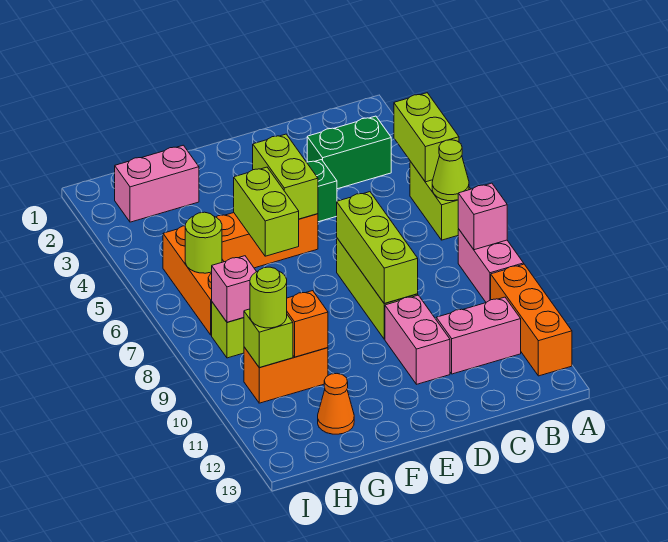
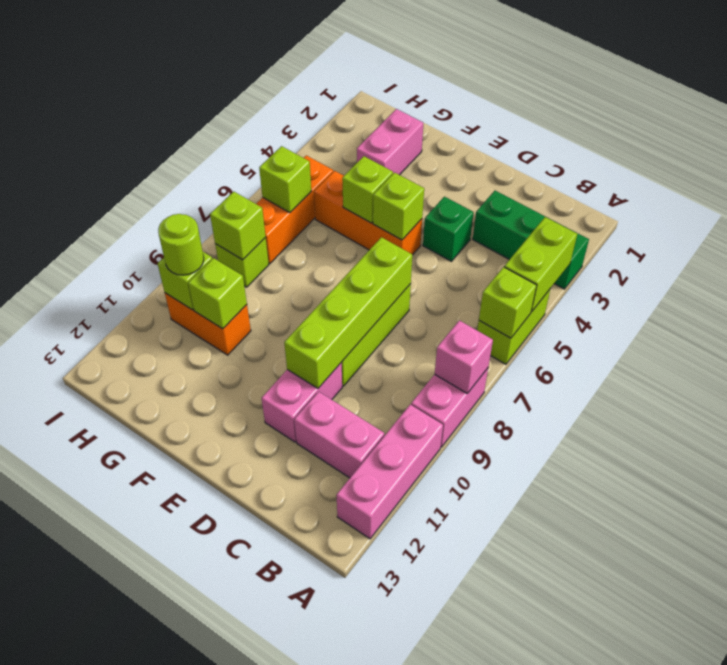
lime cone A6 level 2 -> lime brick A6 level 2
orange brick A10:A12 level 1 -> pink brick A10:A12 level 1
green brick B3:C3 level 1 -> green brick A3:C3 level 1
lime brick D7:D9 level 2 -> lime brick D7:D10 level 2
lime brick E4:E5 level 2 -> lime brick E5 level 2
lime brick F5:F6 level 2 -> lime brick F5 level 2
pink brick G2:H2 level 1 -> pink brick G2:G3 level 1
orange brick G10 level 2 -> lime brick G10 level 2
orange cone G12 level 1 -> none
lime round brick H6 level 2 -> lime brick H6 level 2
pink brick H8 level 2 -> lime brick H8 level 2

